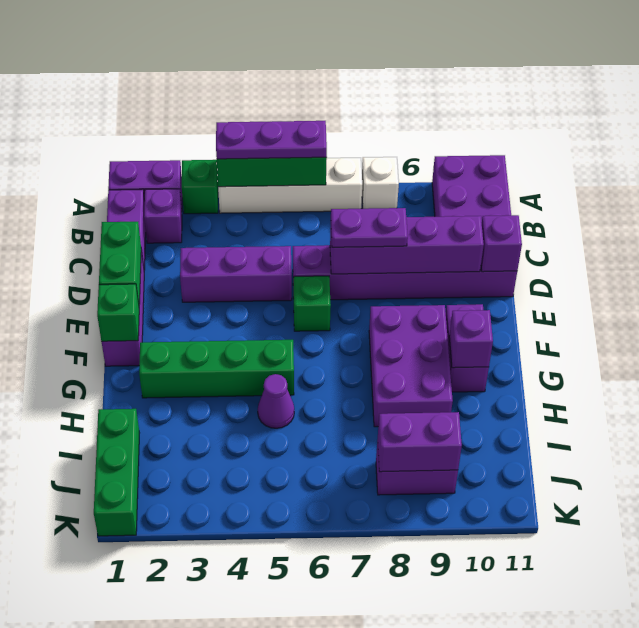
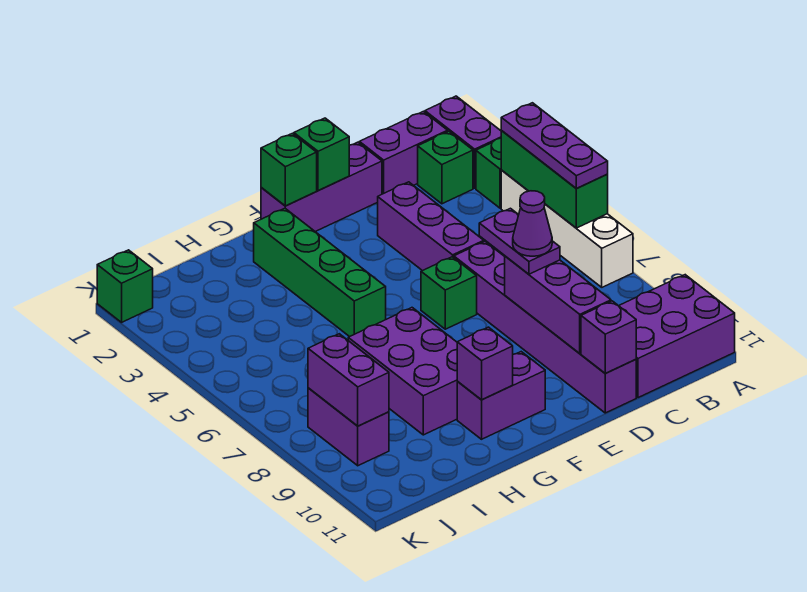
white brick A8 level 1 -> none
purple brick B2 level 1 -> green brick B2 level 1
green brick D1:E1 level 2 -> green brick E1 level 2
purple brick D7:D10 level 2 -> purple brick D8:D10 level 2
purple brick F8:H9 level 1 -> purple brick G7:H9 level 1
purple cone H5 level 1 -> purple cone D8 level 4
green brick I1:K1 level 1 -> green brick K1 level 1

